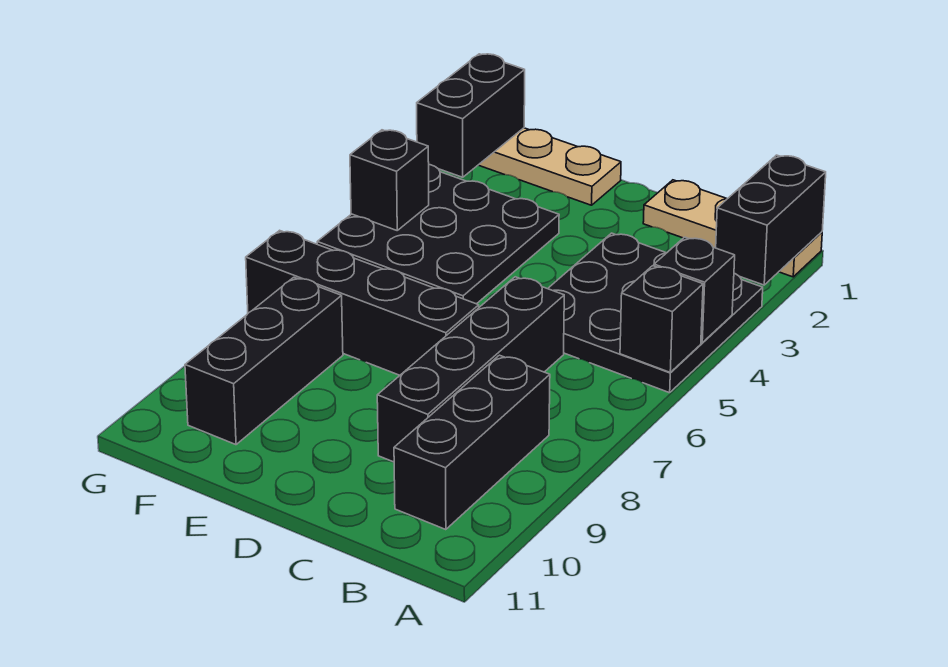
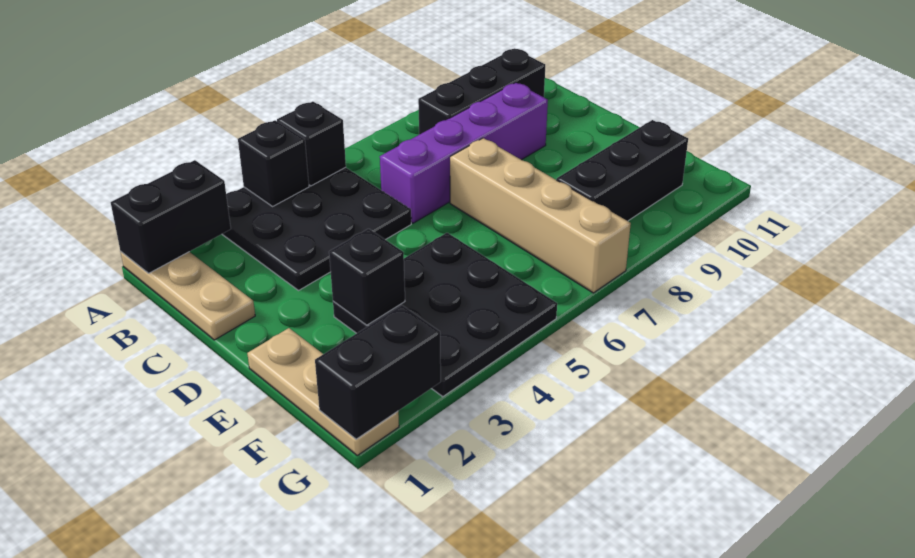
black brick C6:C9 level 1 -> purple brick C6:C9 level 1
black brick D7:G7 level 1 -> tan brick D7:G7 level 1
black brick G4 level 2 -> black brick E3 level 2

